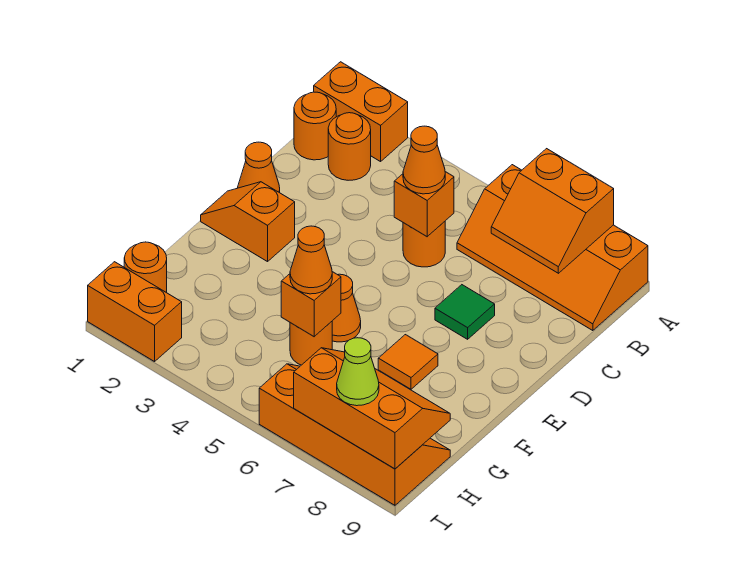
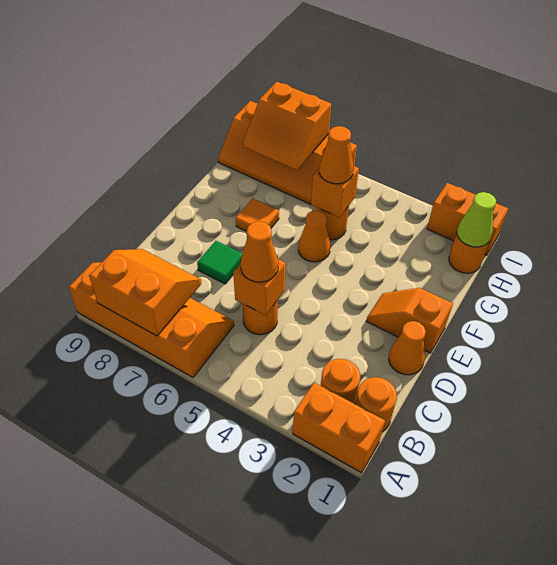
orange slope E1:E2 level 1 top 2 -> orange slope E1:E2 level 1 top 1
orange slope H7:I9 level 2 top I -> orange slope H7:I8 level 2 top I
lime cone I8 level 3 -> lime cone H1 level 2

